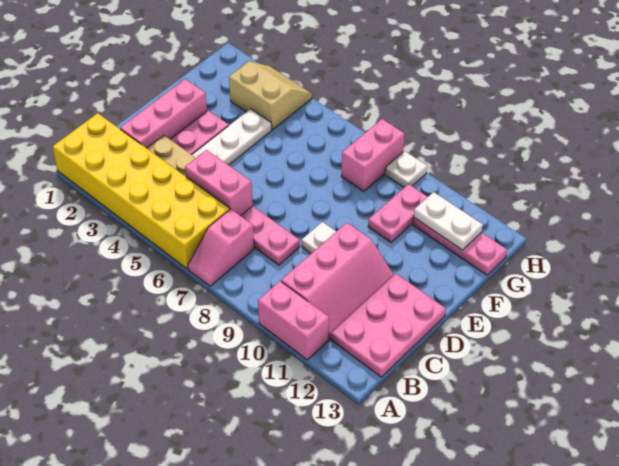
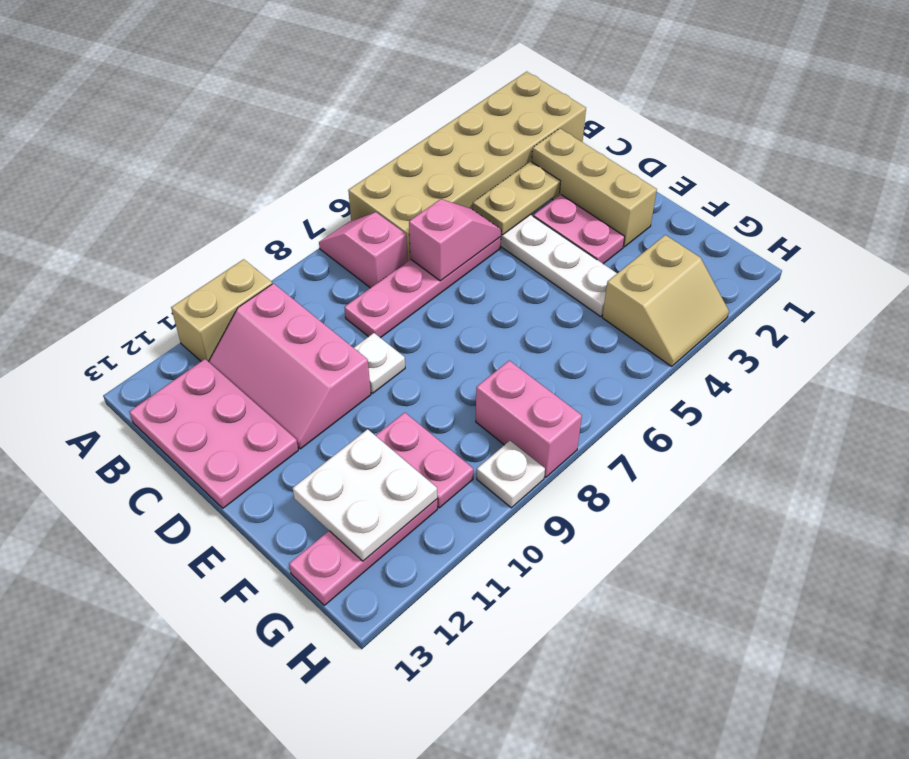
yellow brick A1:B6 level 1 -> tan brick A1:B6 level 1
pink brick A10:A11 level 1 -> tan brick A10:A11 level 1
pink brick C2:E2 level 1 -> tan brick C2:E2 level 1
pink brick C5:C6 level 2 -> pink slope C5:C6 level 2 top 6
white plate G11:G12 level 2 -> white plate F11:G12 level 2

